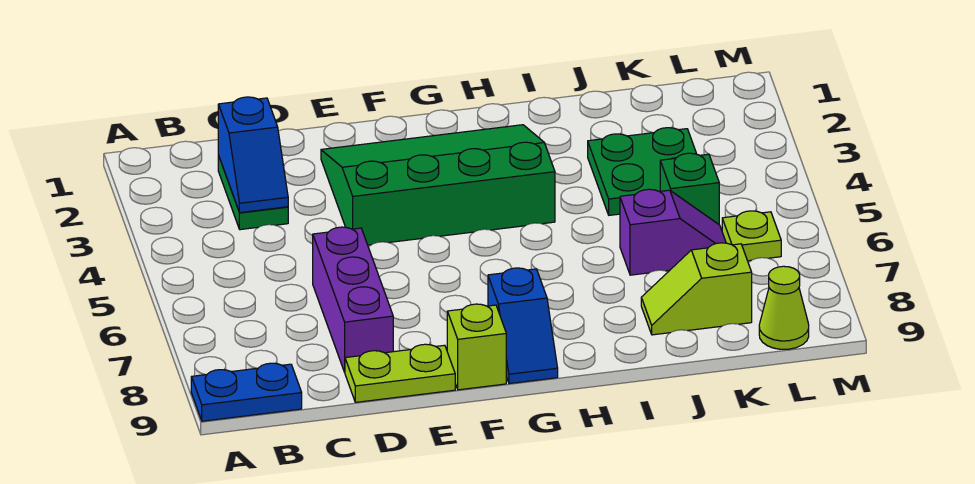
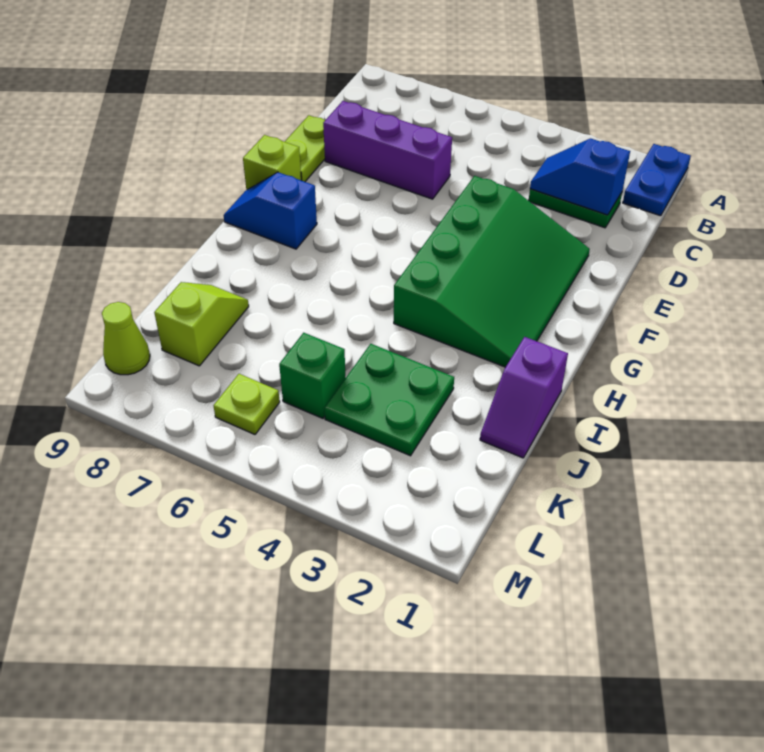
blue plate A9:B9 level 1 -> blue plate A1:B1 level 1
purple slope J6:K6 level 1 top J -> purple slope I1:J1 level 1 top I

